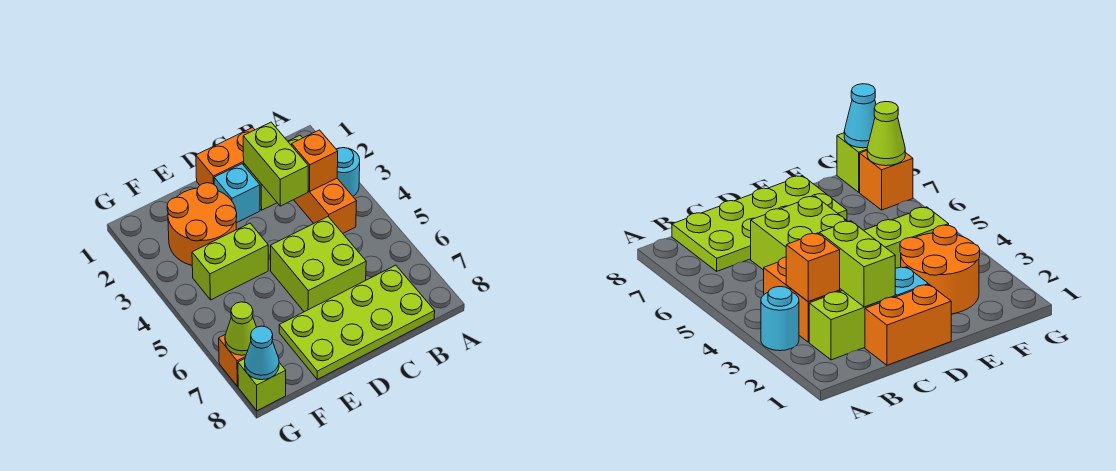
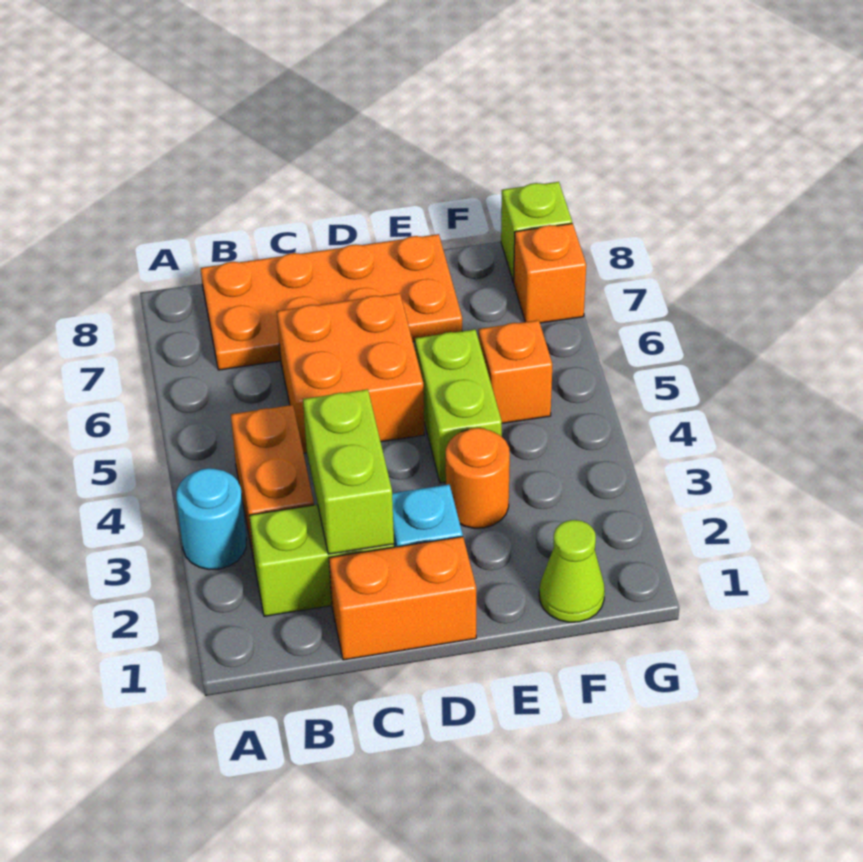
orange brick B3 level 2 -> orange brick F5 level 1
lime plate B7:E8 level 1 -> orange plate B7:E8 level 1
lime brick C5:D6 level 1 -> orange brick C5:D6 level 1
orange round brick E2:F3 level 1 -> orange round brick E3 level 1
lime brick E4:F4 level 1 -> lime brick E4:E5 level 1
lime cone G7 level 2 -> lime cone F1 level 1
cyan cone G8 level 2 -> none

